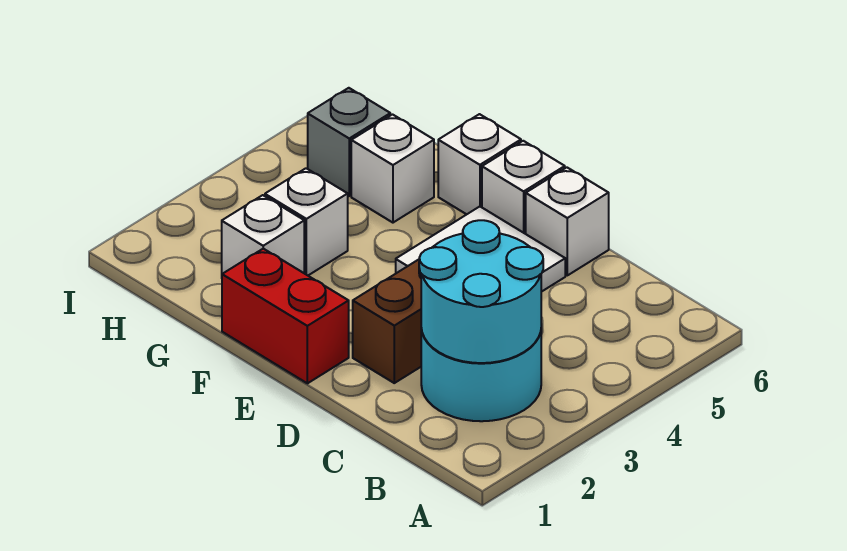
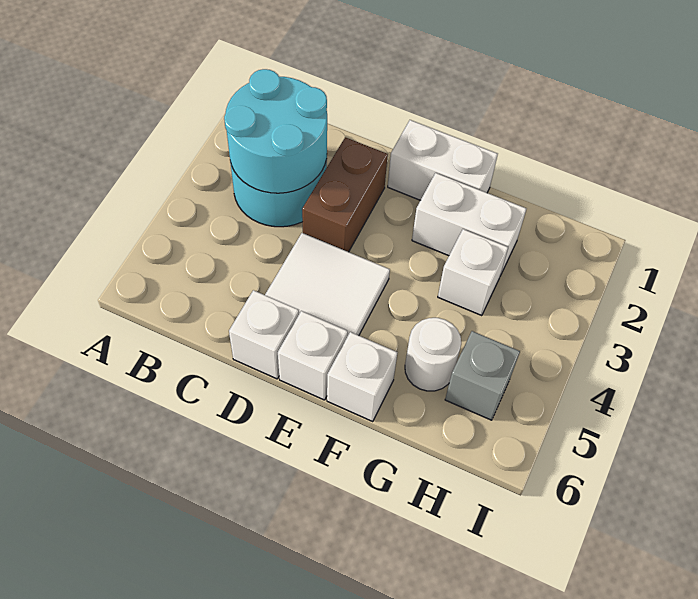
red brick E1:F1 level 1 -> white brick E1:F1 level 1
white brick G2 level 1 -> white brick F2:G2 level 1
white brick G5 level 1 -> white round brick G5 level 1

